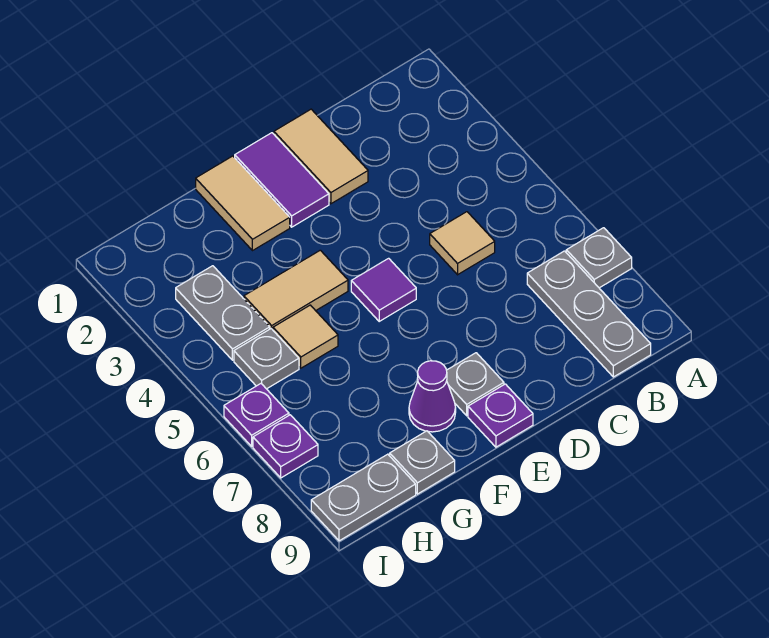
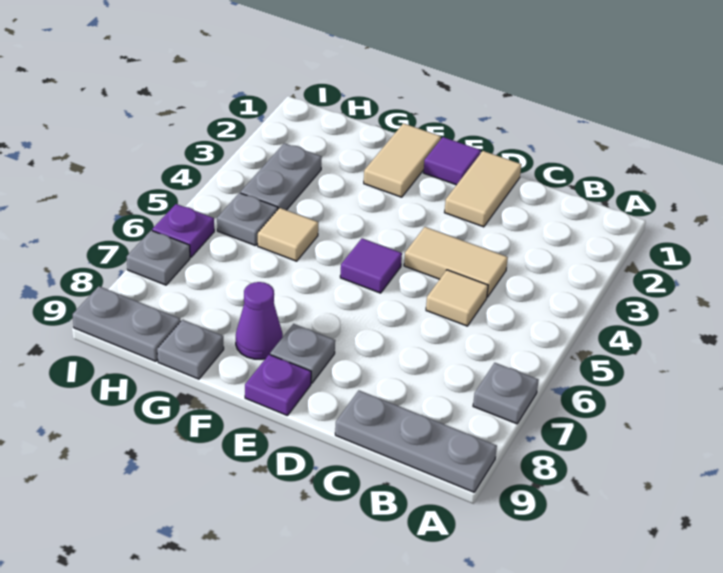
grey plate B7:B9 level 1 -> grey plate A9:C9 level 1
purple tile E1:E2 level 1 -> purple tile E1 level 1
tan tile F4:G4 level 1 -> tan tile C4:D4 level 1
purple plate I7 level 1 -> grey plate I7 level 1

